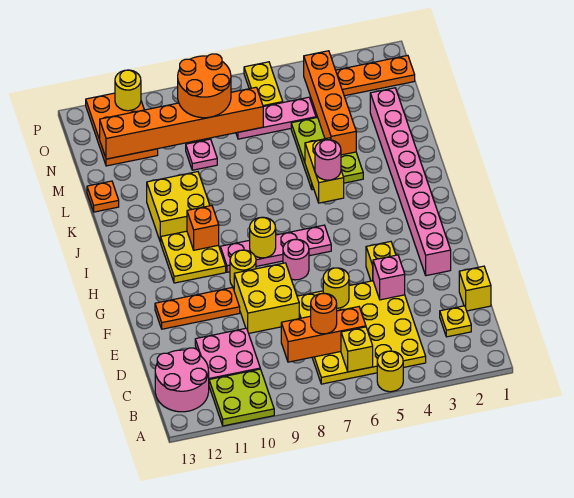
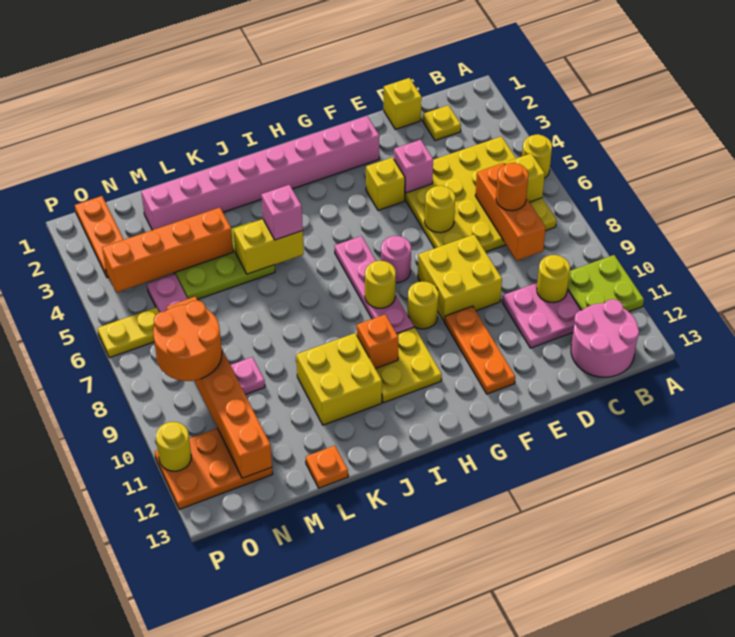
none -> yellow round brick C10 level 2
pink round brick J5 level 3 -> pink brick J5 level 3

